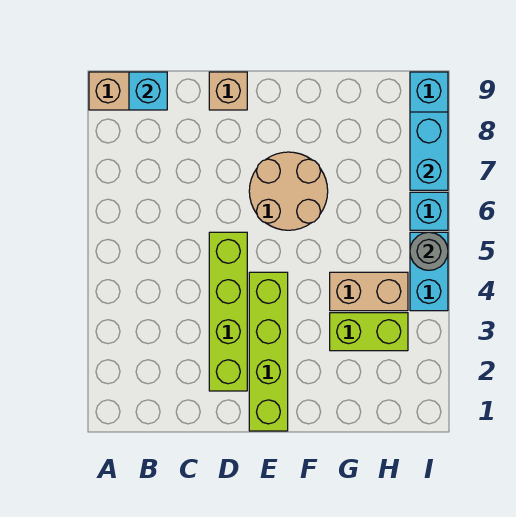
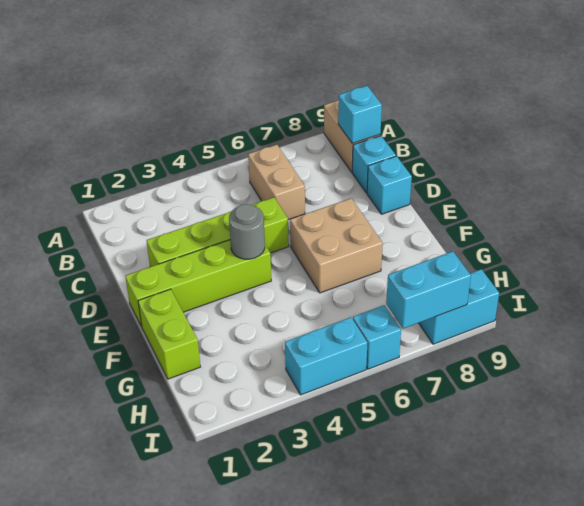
none -> cyan brick C9 level 1
tan brick D9 level 1 -> cyan brick D9 level 1
tan round brick E6:F7 level 1 -> tan brick E6:F7 level 1
lime brick G3:H3 level 1 -> lime brick F1:G1 level 1
tan brick G4:H4 level 1 -> tan brick B6:C6 level 1
grey round brick I5 level 2 -> grey round brick E4 level 2

